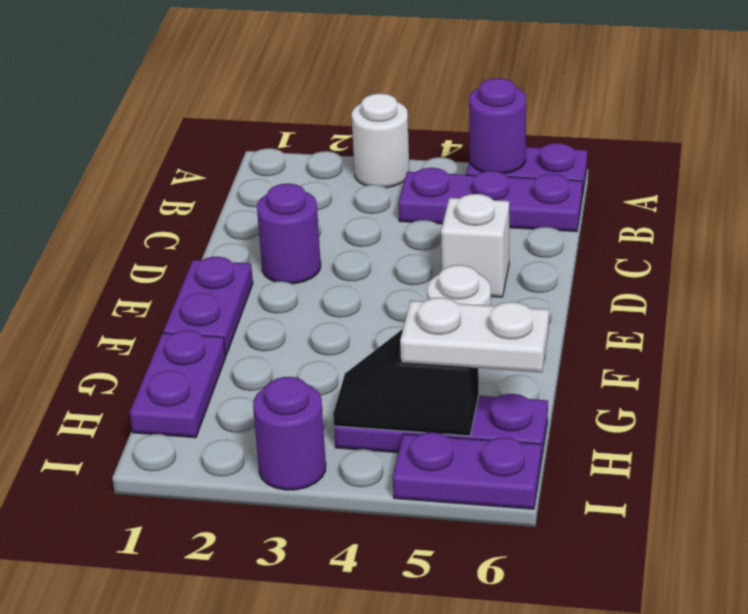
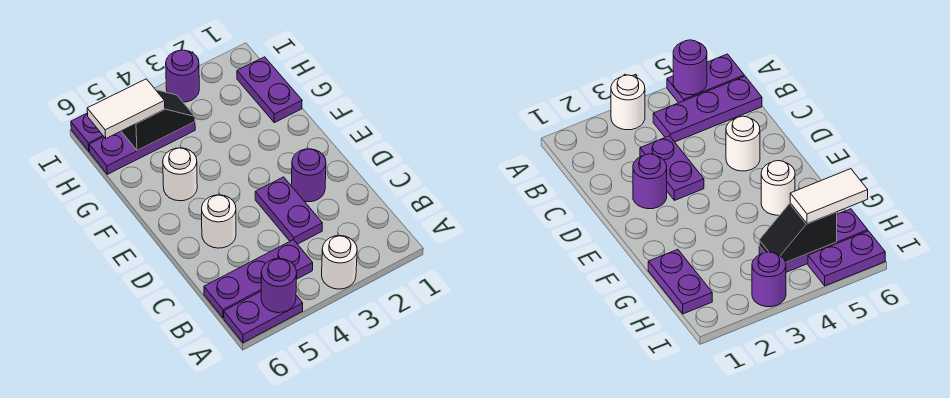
white brick D5 level 1 -> white round brick D5 level 1
purple plate E1:F1 level 1 -> purple plate C3:D3 level 1
white plate H5:H6 level 3 -> white tile H5:H6 level 3

